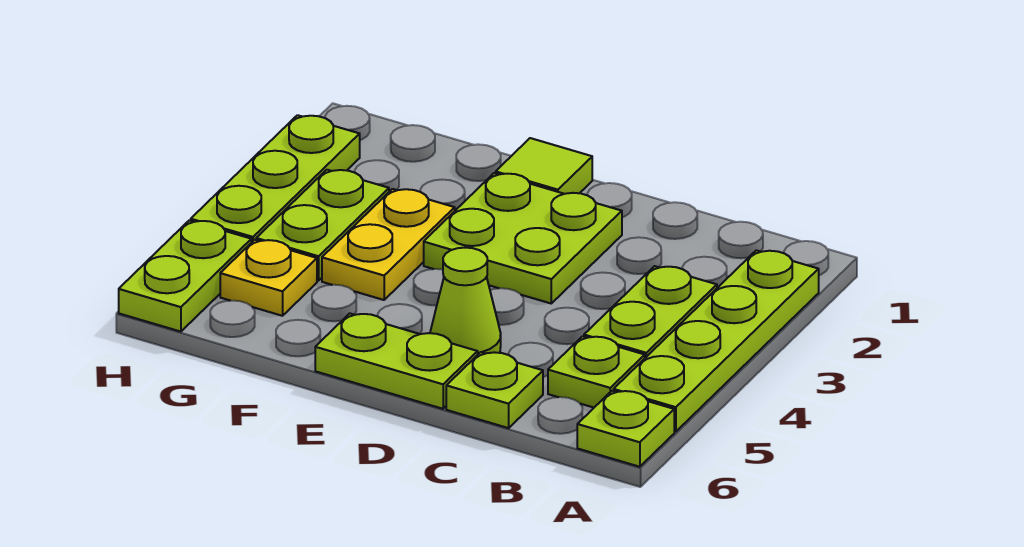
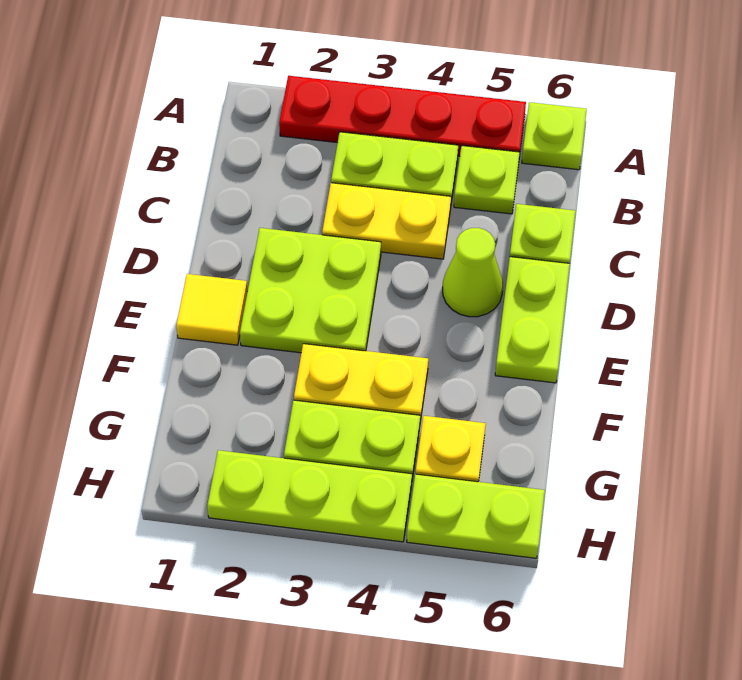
lime plate A2:A5 level 1 -> red plate A2:A5 level 1
none -> yellow plate C3:C4 level 1
lime tile E1 level 1 -> yellow tile E1 level 1

